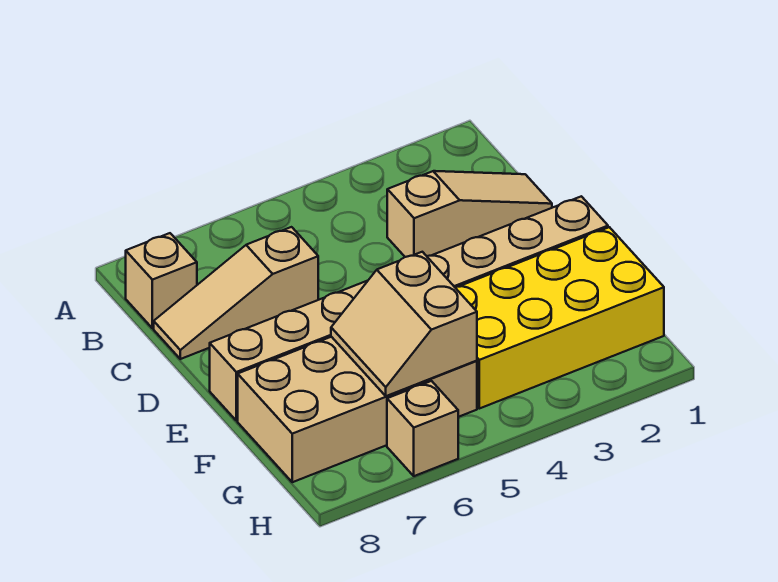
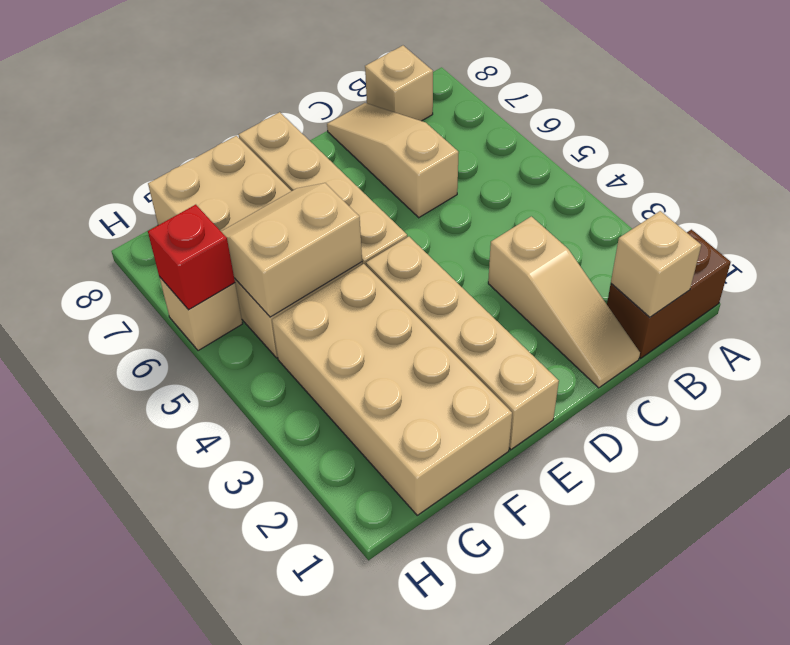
none -> brown brick A1:B1 level 1
none -> tan brick B1 level 2
yellow brick F1:G4 level 1 -> tan brick F1:G4 level 1
none -> red brick H6 level 2

